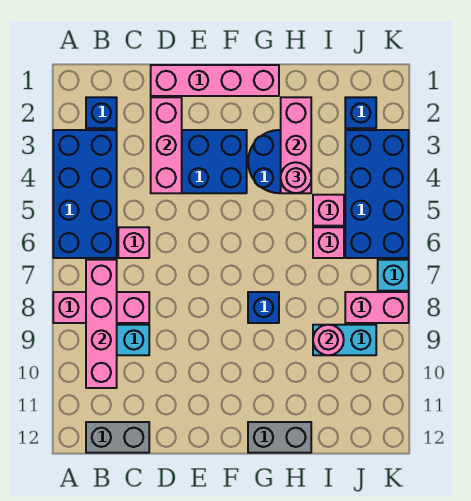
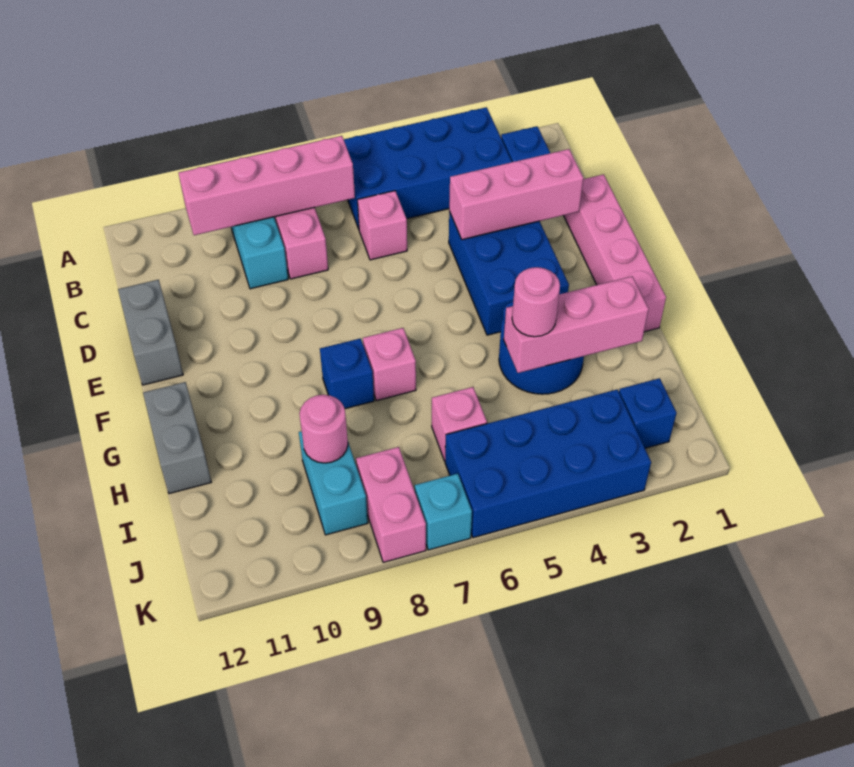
grey brick B12:C12 level 1 -> grey brick D12:E12 level 1
pink brick I5 level 1 -> pink brick G7 level 1

